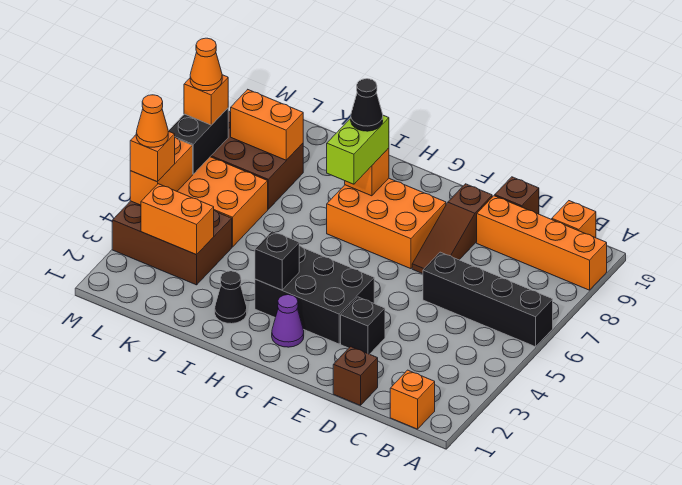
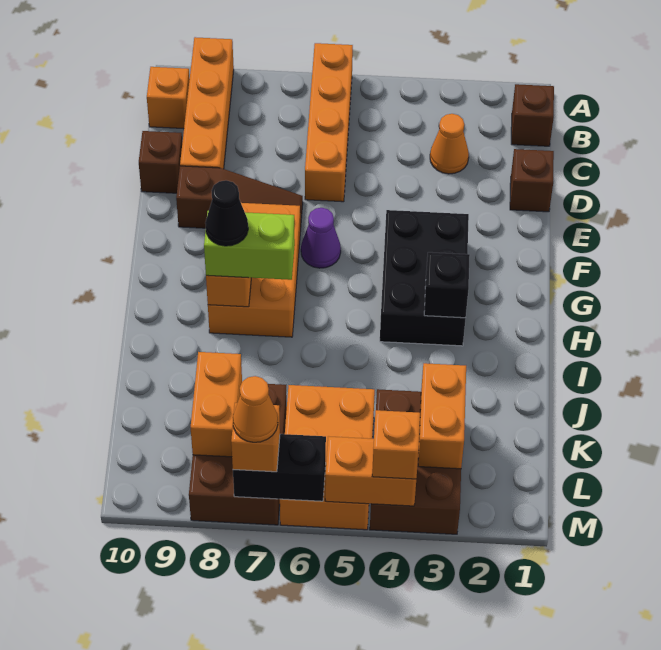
black brick A6:D6 level 1 -> orange brick A6:D6 level 1
orange brick B1 level 1 -> brown brick B1 level 1
black brick E3 level 1 -> none
purple cone G2 level 1 -> purple cone F6 level 1
black cone I2 level 1 -> none
orange cone M4 level 4 -> orange cone C3 level 1

